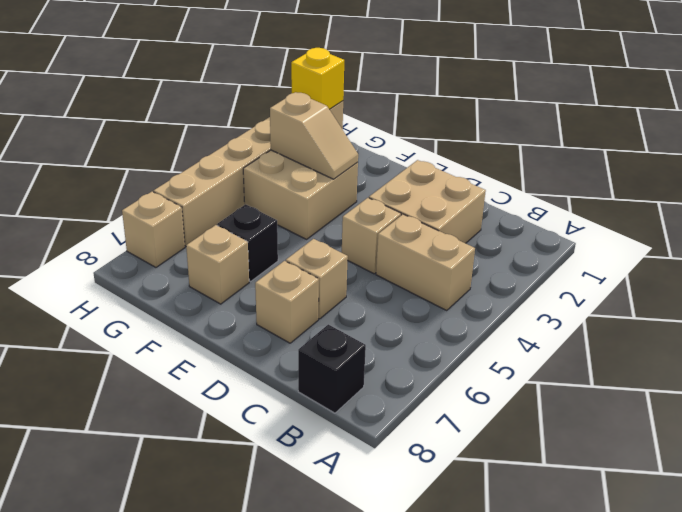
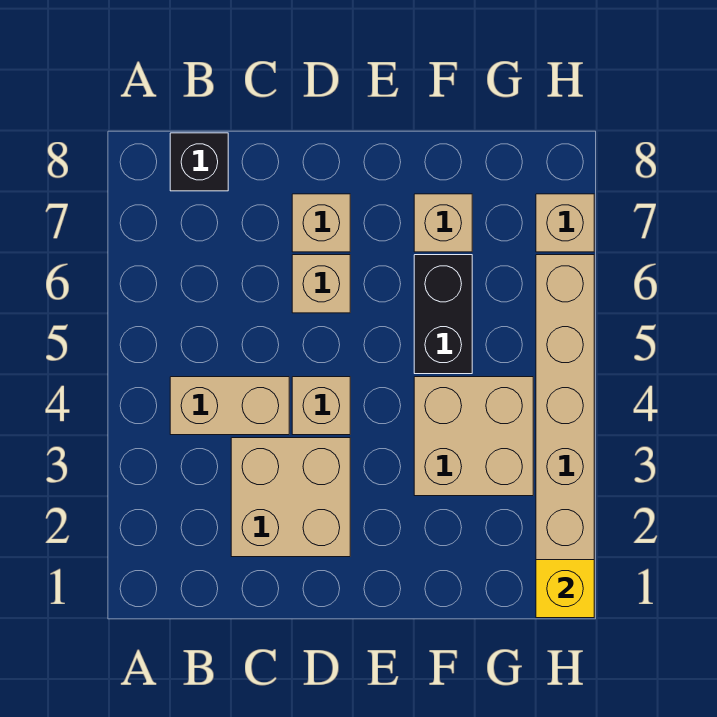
tan slope F3:G3 level 2 top G -> none
black brick F6 level 1 -> black brick F5:F6 level 1

